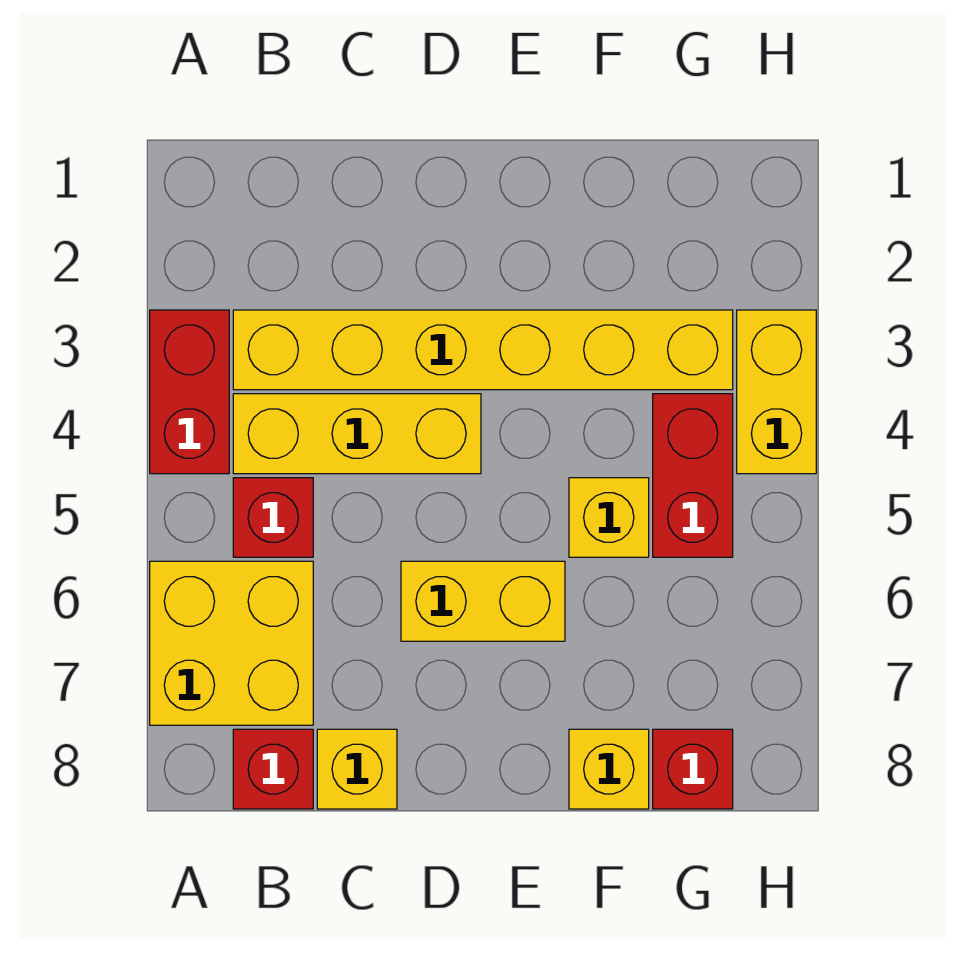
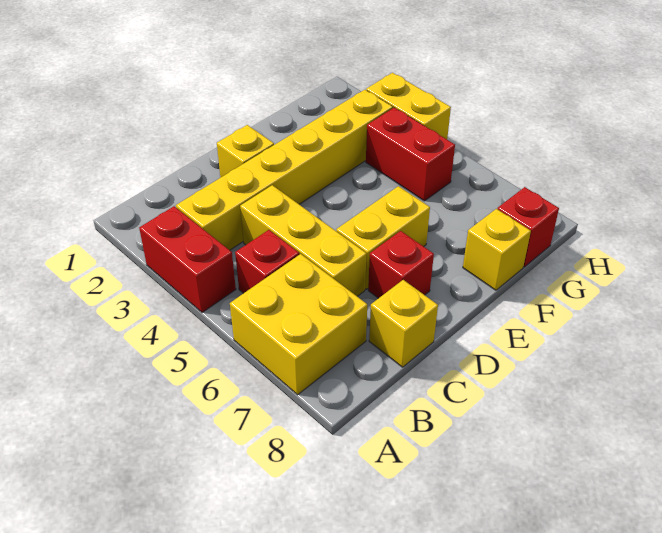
yellow brick B4:D4 level 1 -> yellow brick C4:C6 level 1
red brick B8 level 1 -> red brick D7 level 1
yellow brick F5 level 1 -> yellow brick D2 level 1

